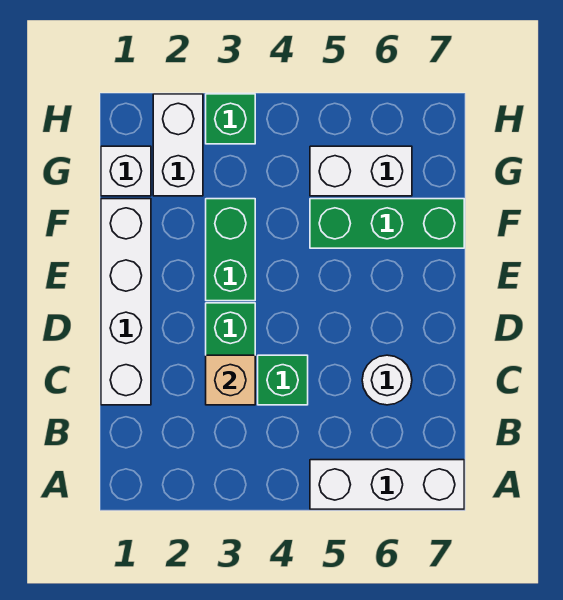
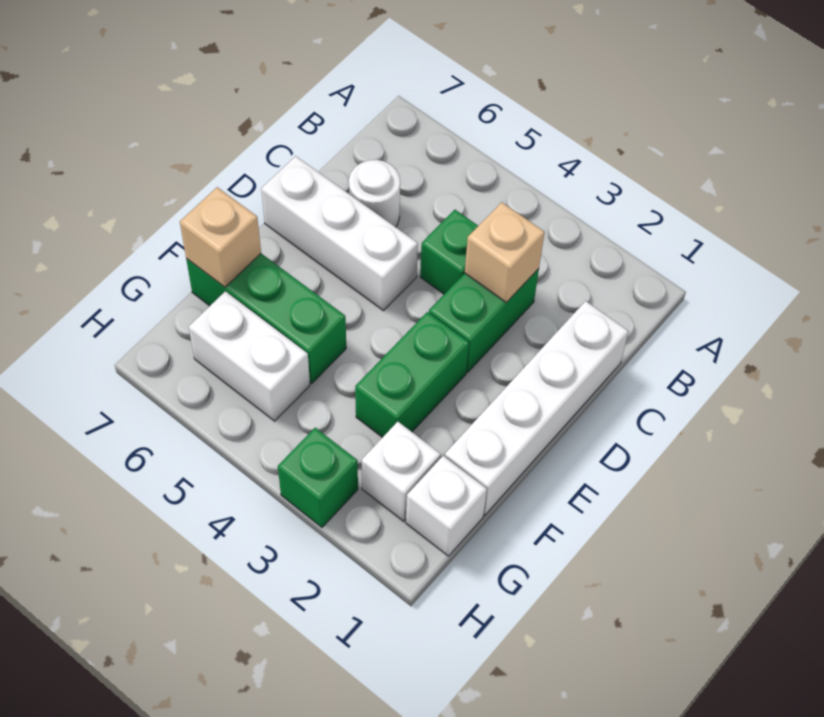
white brick A5:A7 level 1 -> white brick D5:D7 level 1
none -> tan brick F7 level 2
white brick G2:H2 level 1 -> white brick G2 level 1

